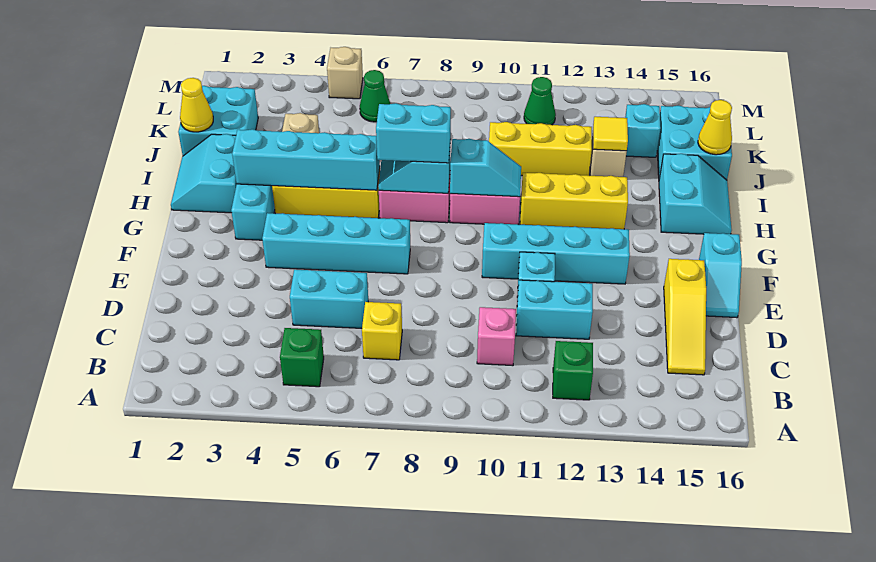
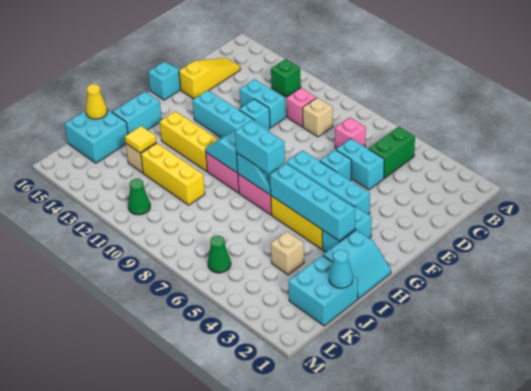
green brick B5 level 1 -> green brick B5:C5 level 1
yellow brick C7 level 1 -> pink brick C7 level 1
yellow cone J1 level 2 -> cyan cone J1 level 2
cyan brick K14 level 1 -> cyan brick E6 level 1
tan brick M5 level 1 -> tan brick C9 level 1

